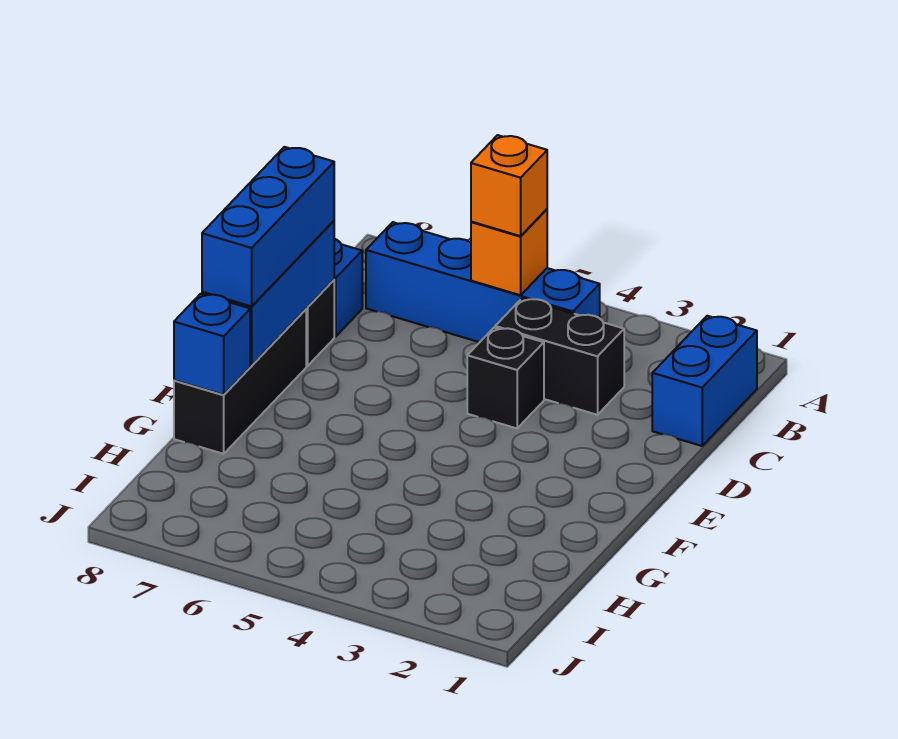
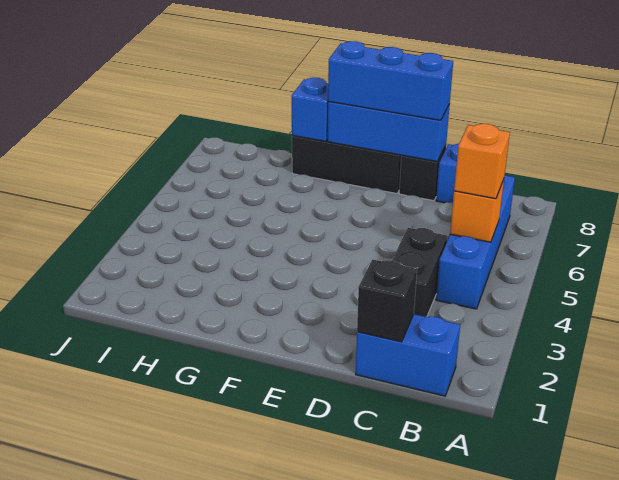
black brick D4 level 1 -> black brick C1 level 2

